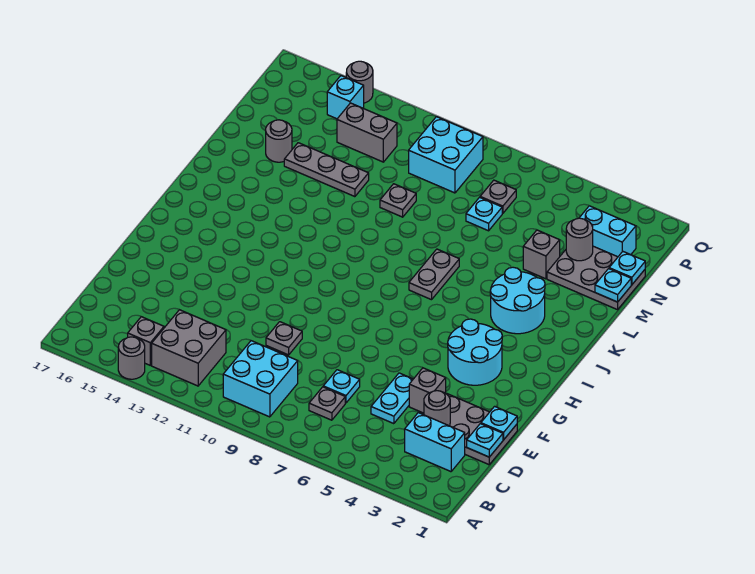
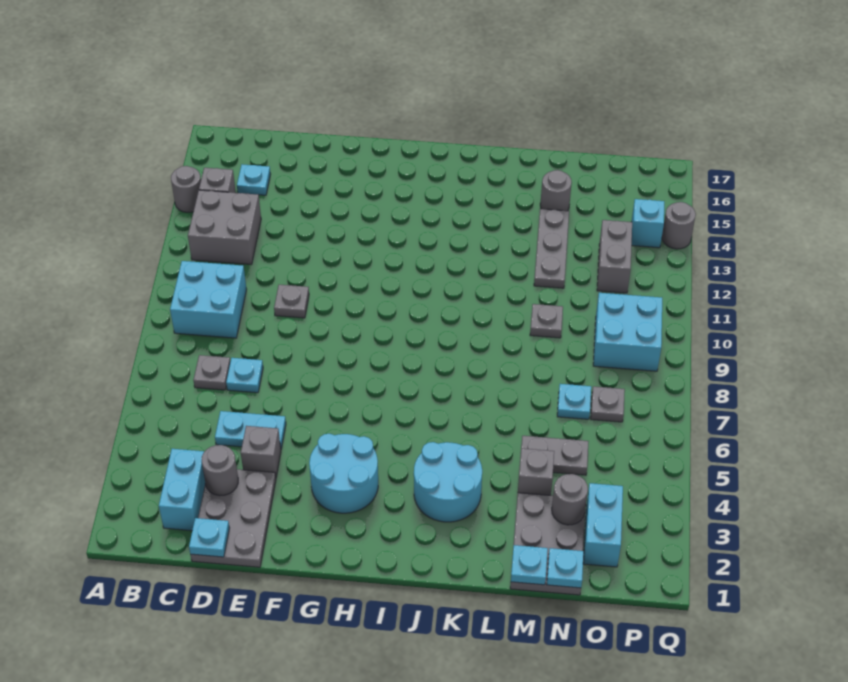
cyan plate E1 level 2 -> cyan plate C15 level 1
grey plate J7:K7 level 1 -> grey plate M5:N5 level 1

